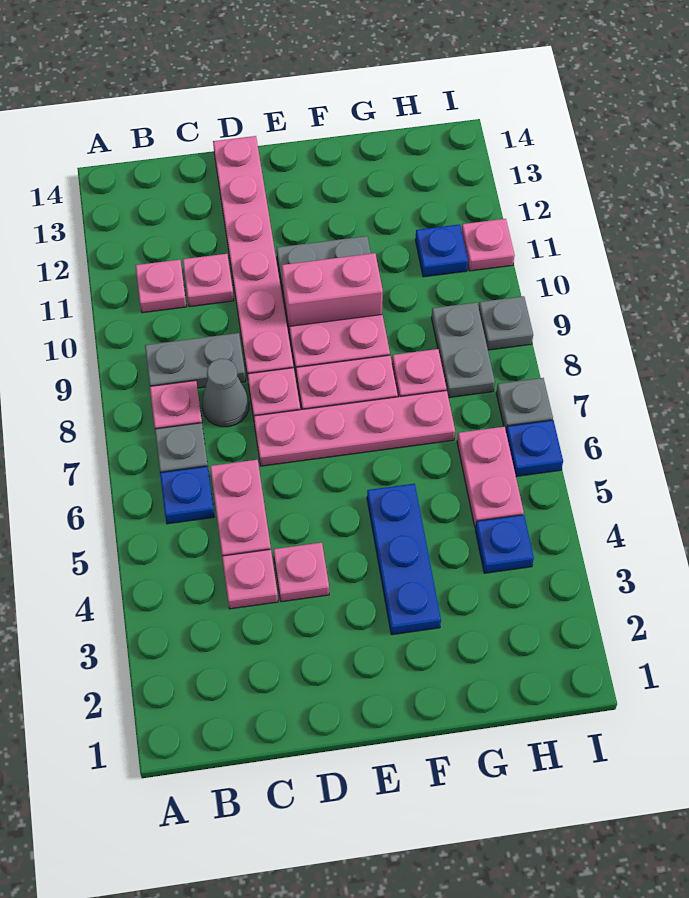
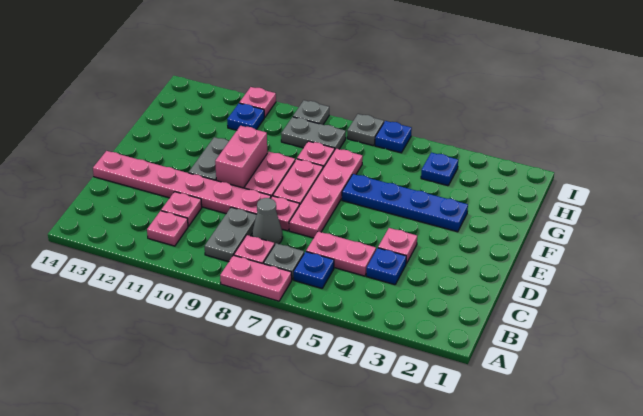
pink plate C4 level 1 -> blue plate C4 level 1
blue plate F3:F5 level 1 -> blue plate F3:F6 level 1
pink plate H5:H6 level 1 -> pink plate A7:A8 level 1

